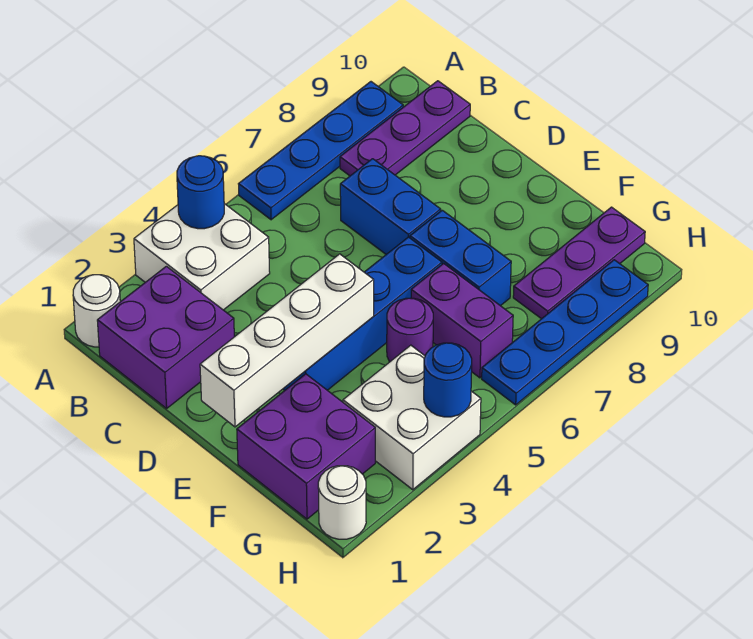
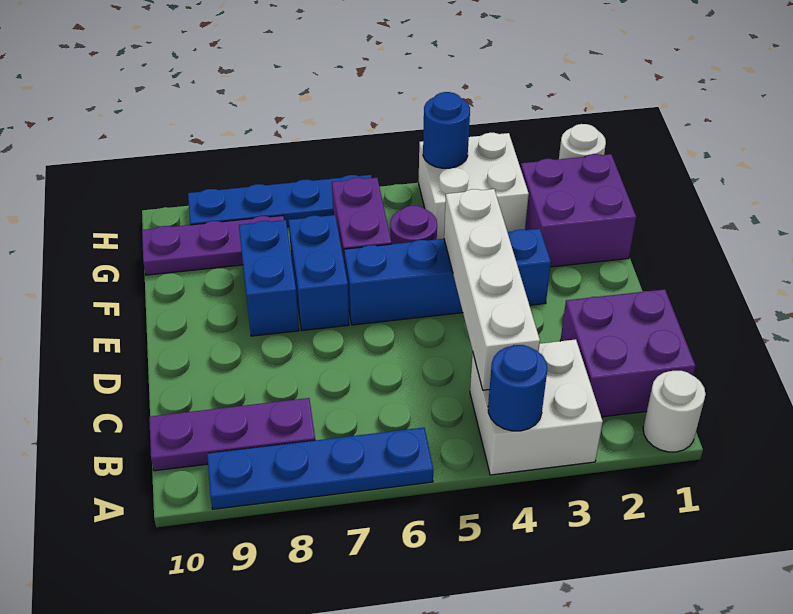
blue brick C7:D7 level 1 -> blue brick E8:F8 level 1
white brick E1:E4 level 2 -> white brick B4:E4 level 2

